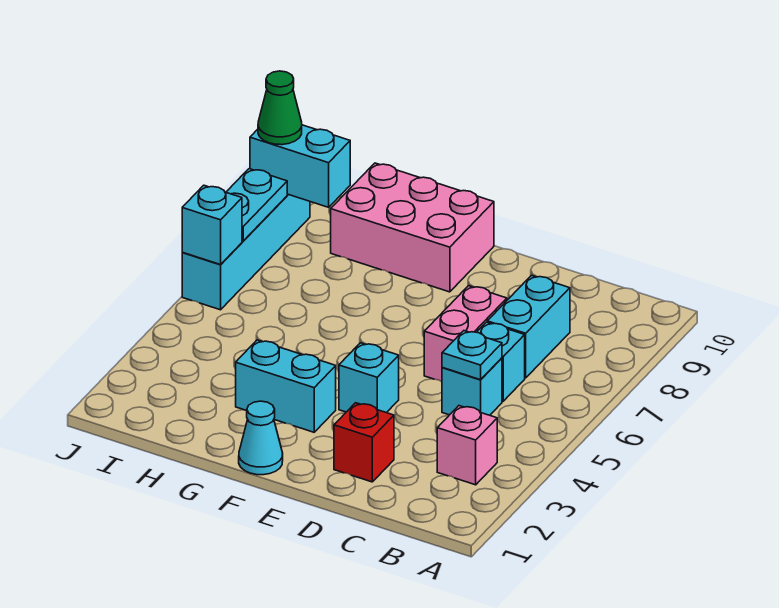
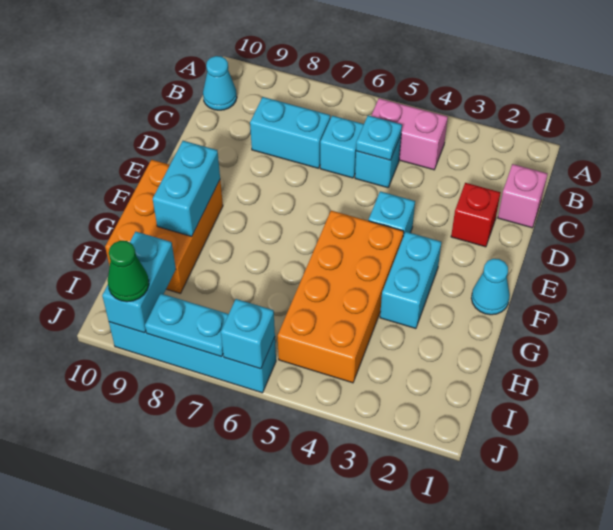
pink brick B3 level 1 -> pink brick C1 level 1
none -> cyan cone B10 level 1
pink brick D6:D7 level 1 -> pink brick B4:B5 level 1
none -> orange brick F4:I5 level 1
pink brick F9:H10 level 1 -> orange brick F9:H10 level 1
none -> cyan brick F9:G9 level 2

